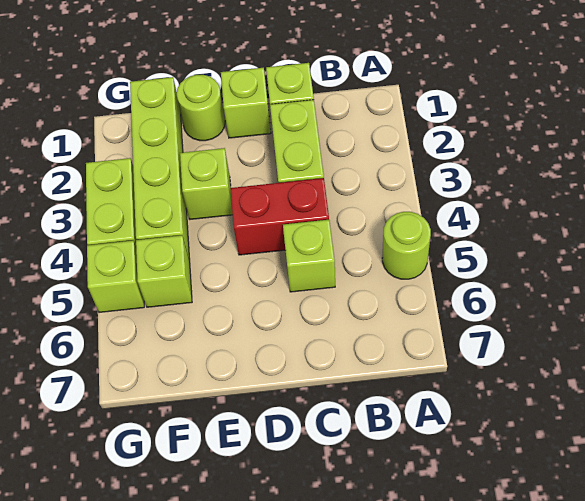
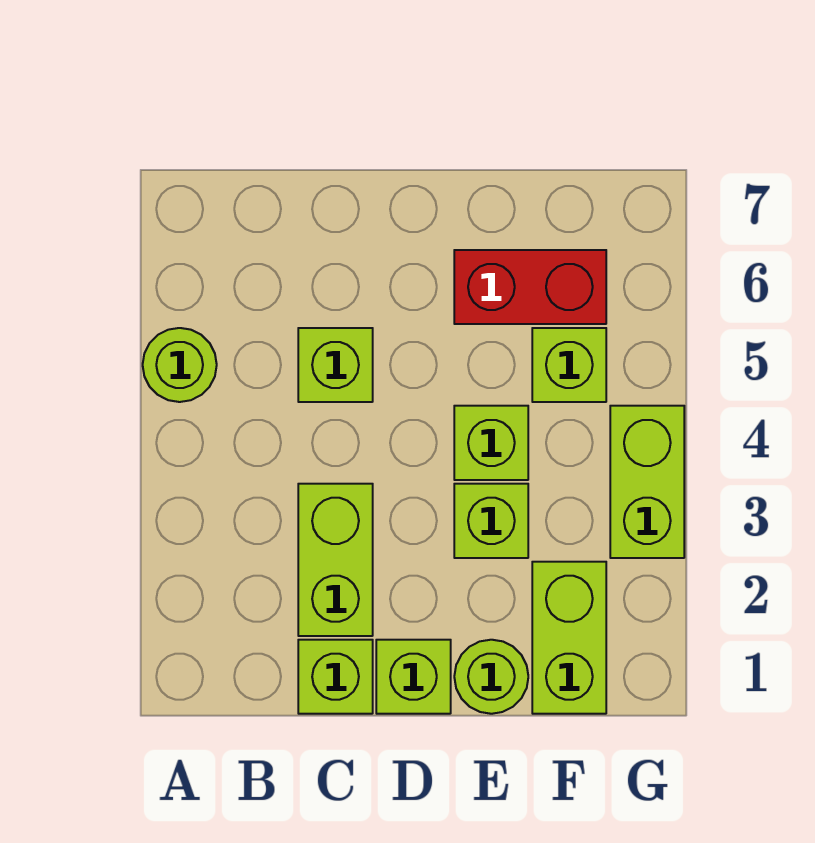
red brick C4:D4 level 1 -> red brick E6:F6 level 1
lime brick F1:F4 level 1 -> lime brick F1:F2 level 1
lime brick G5 level 1 -> lime brick E4 level 1

